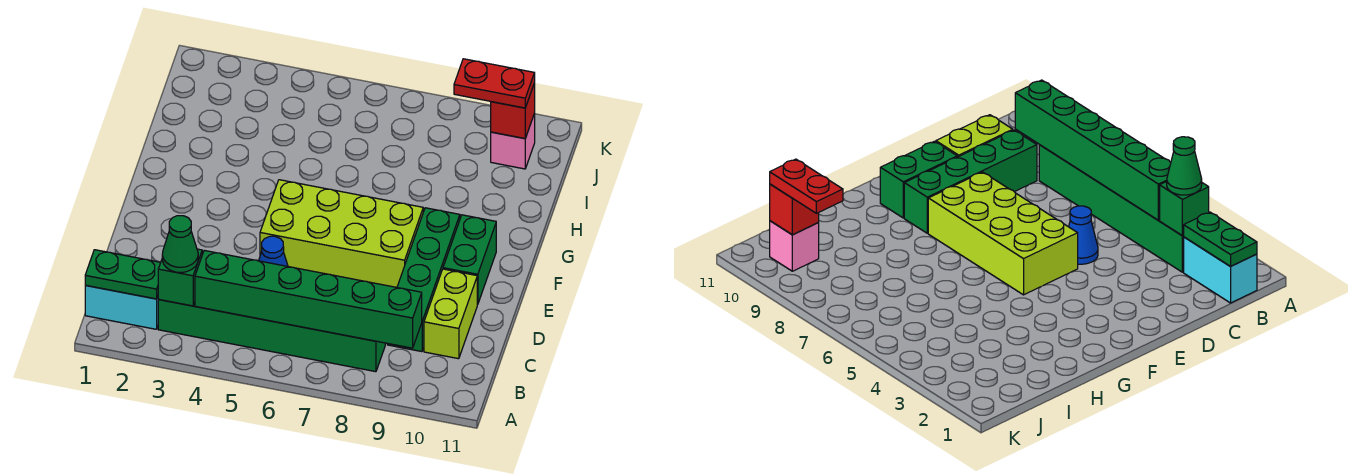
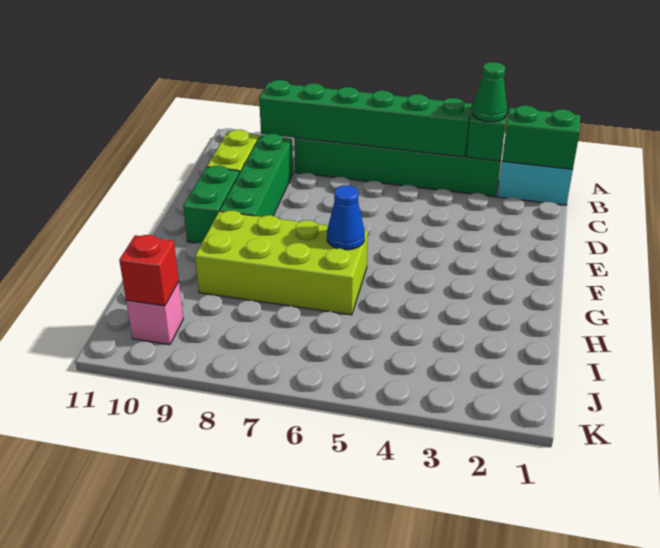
green plate B1:B2 level 2 -> green brick B1:B2 level 2
blue cone D5 level 1 -> blue cone G6 level 2
lime brick E5:F8 level 1 -> lime brick G6:H9 level 1
red plate J9:J10 level 3 -> none

